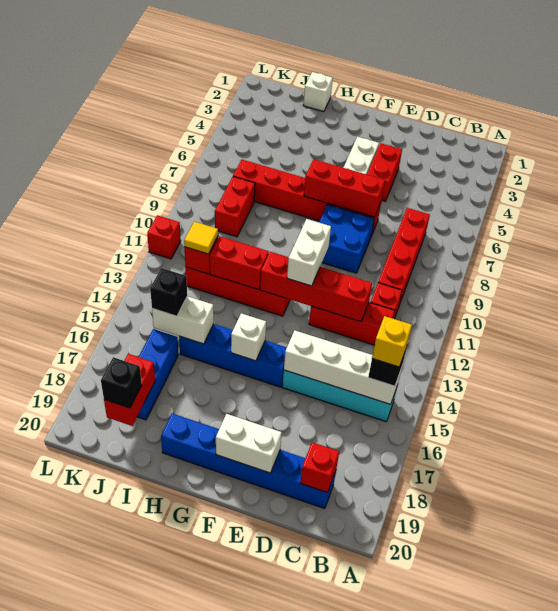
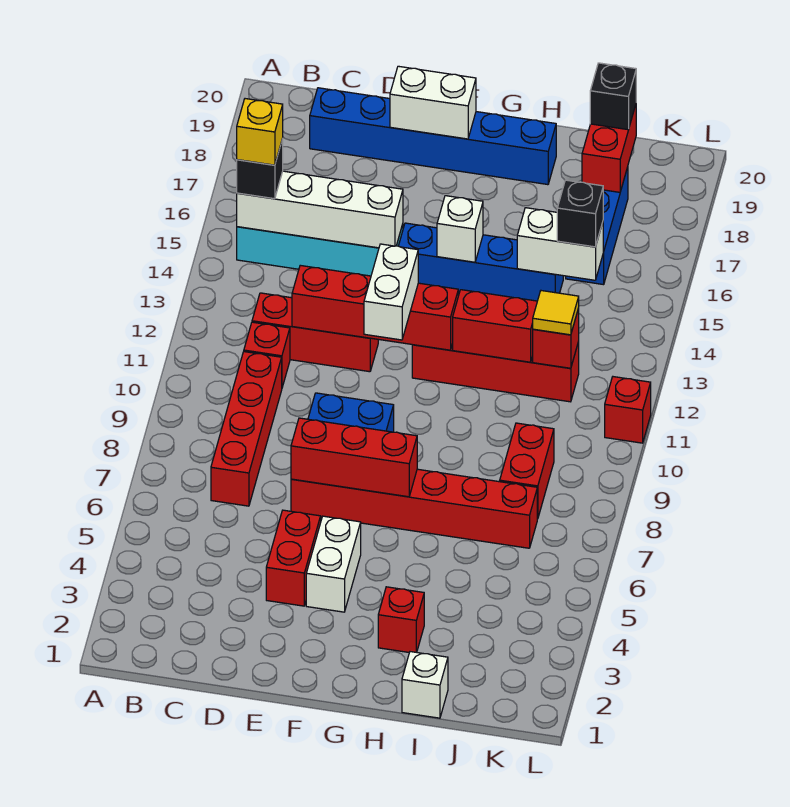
red brick C19 level 2 -> red brick H3 level 1

